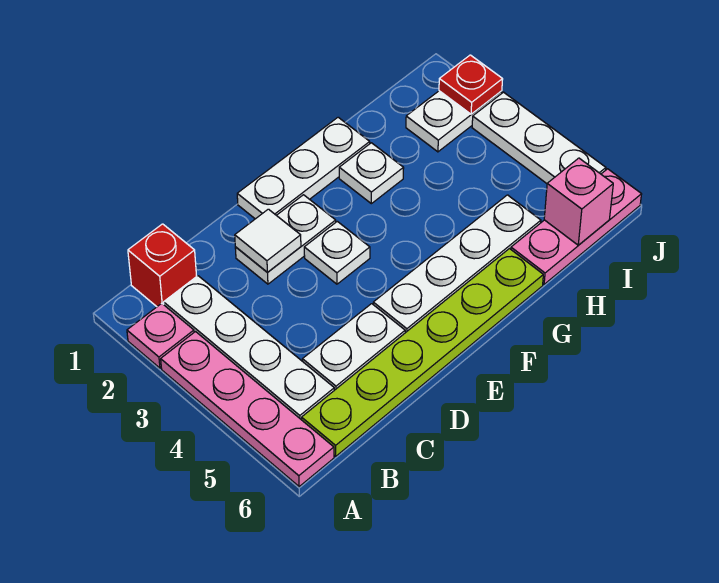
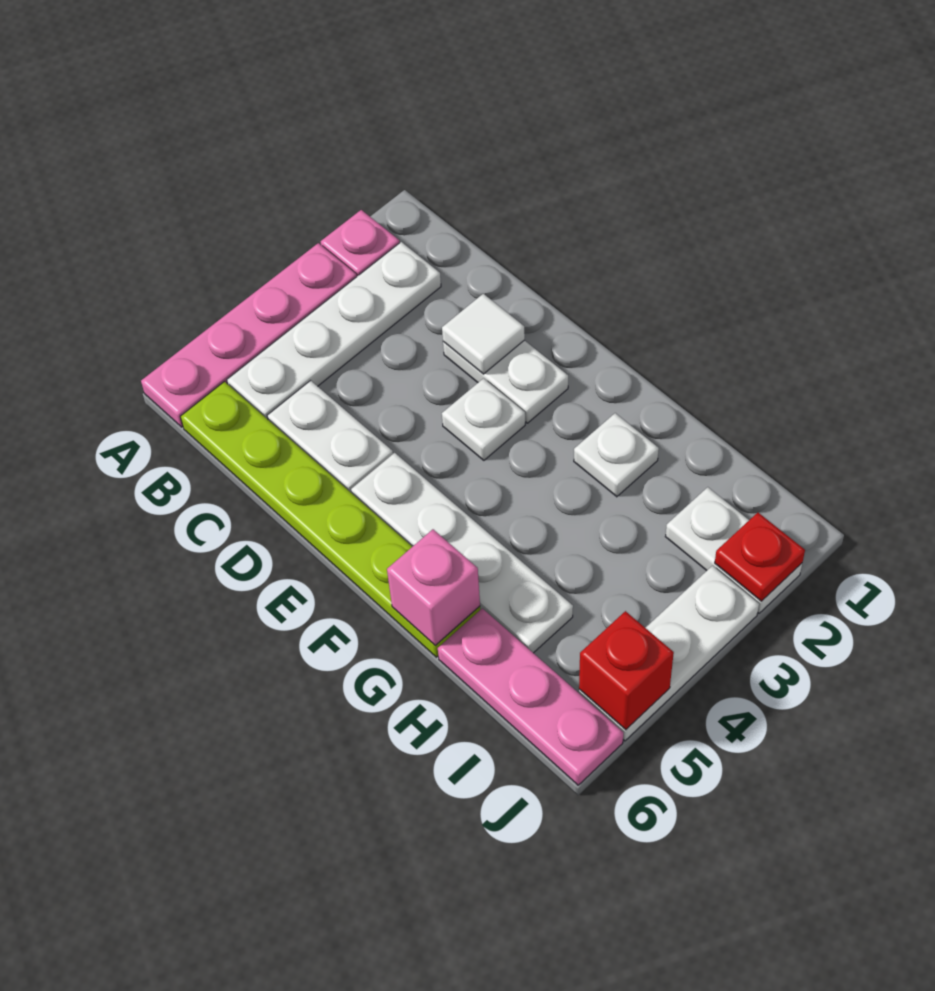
red brick B1 level 1 -> red brick J5 level 2
white plate E1:G1 level 1 -> none
pink brick I6 level 2 -> pink brick G6 level 2

